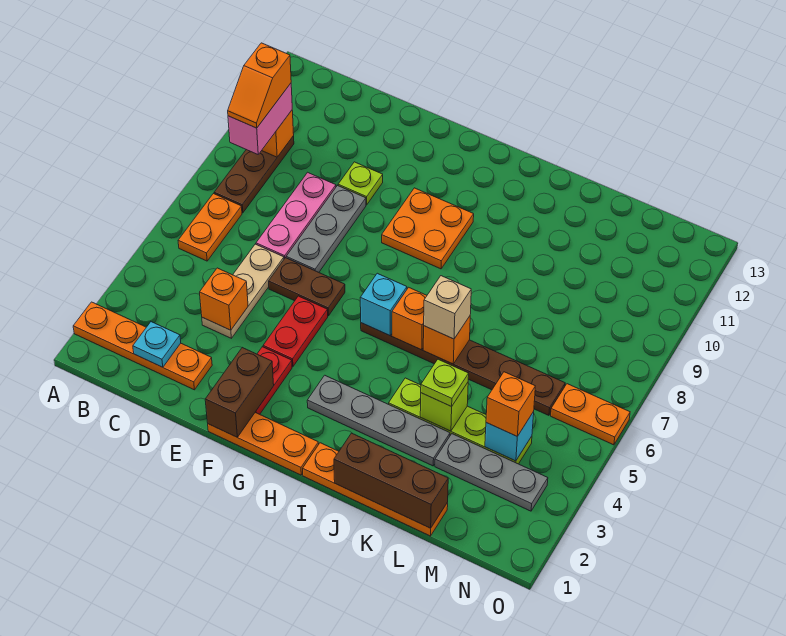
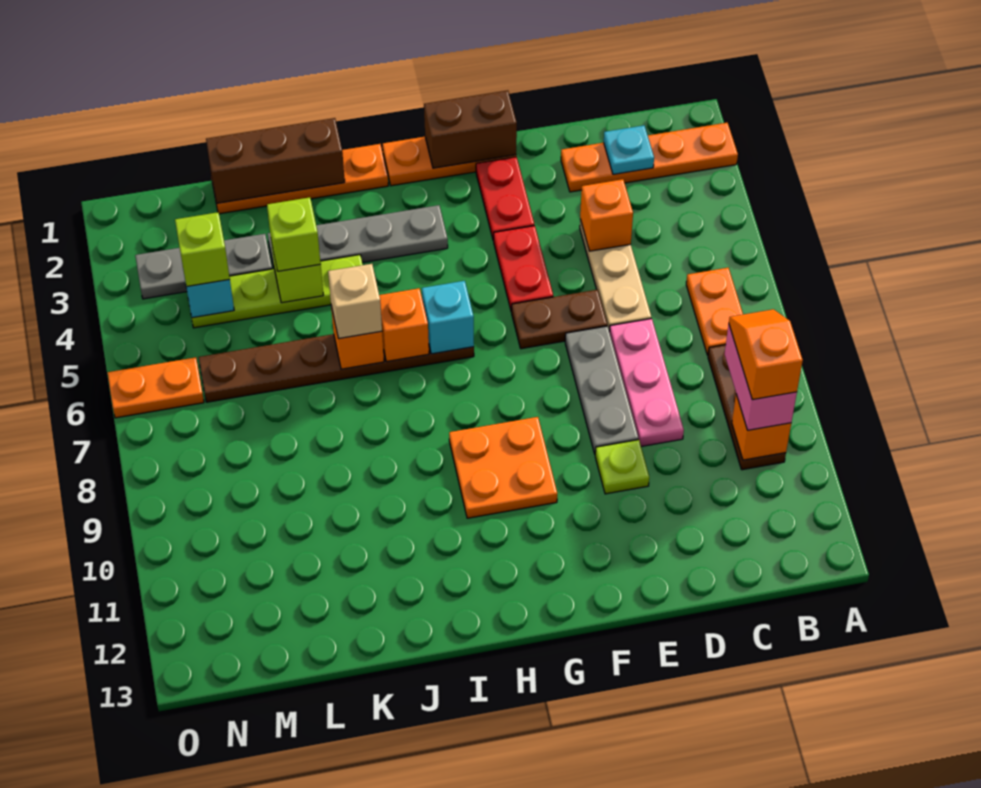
brown brick F1:F2 level 2 -> brown brick F1:G1 level 2
lime plate K4 level 3 -> lime brick K4 level 3
orange brick M4 level 3 -> lime brick M4 level 3

